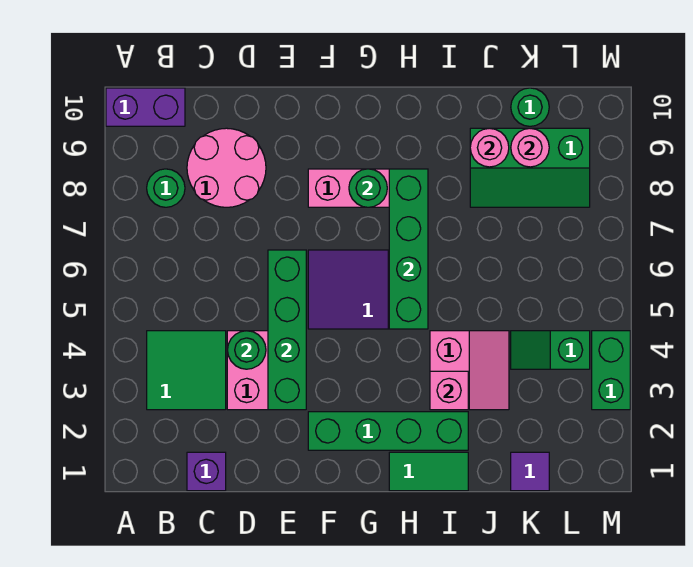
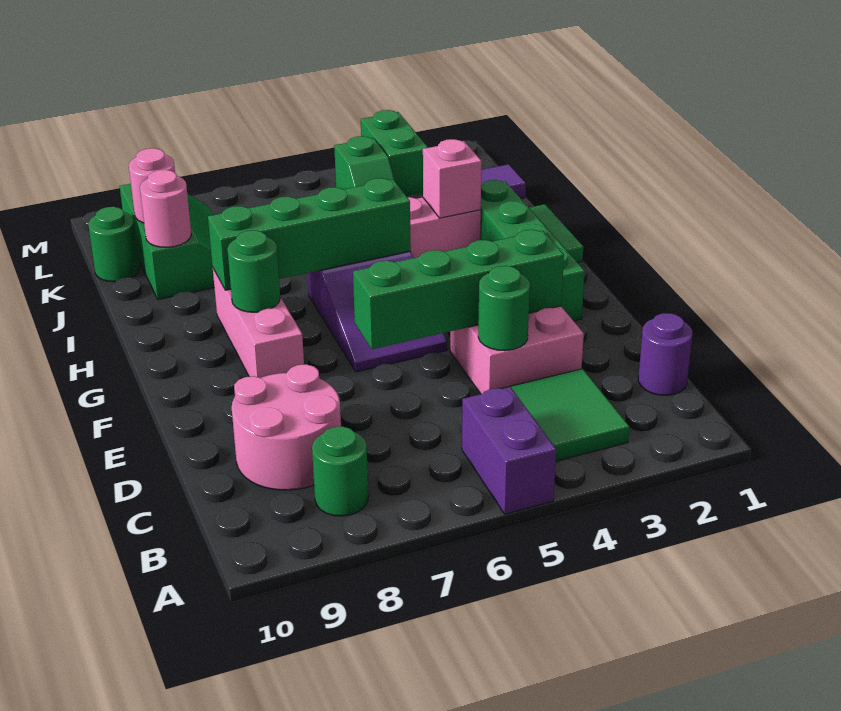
purple brick A10:B10 level 1 -> purple brick A5:B5 level 1
purple brick C1 level 1 -> purple round brick C1 level 1
green brick M3:M4 level 1 -> green brick L3:M3 level 1

